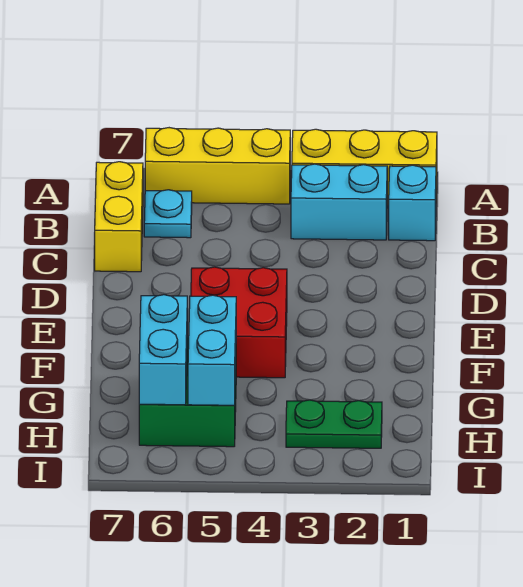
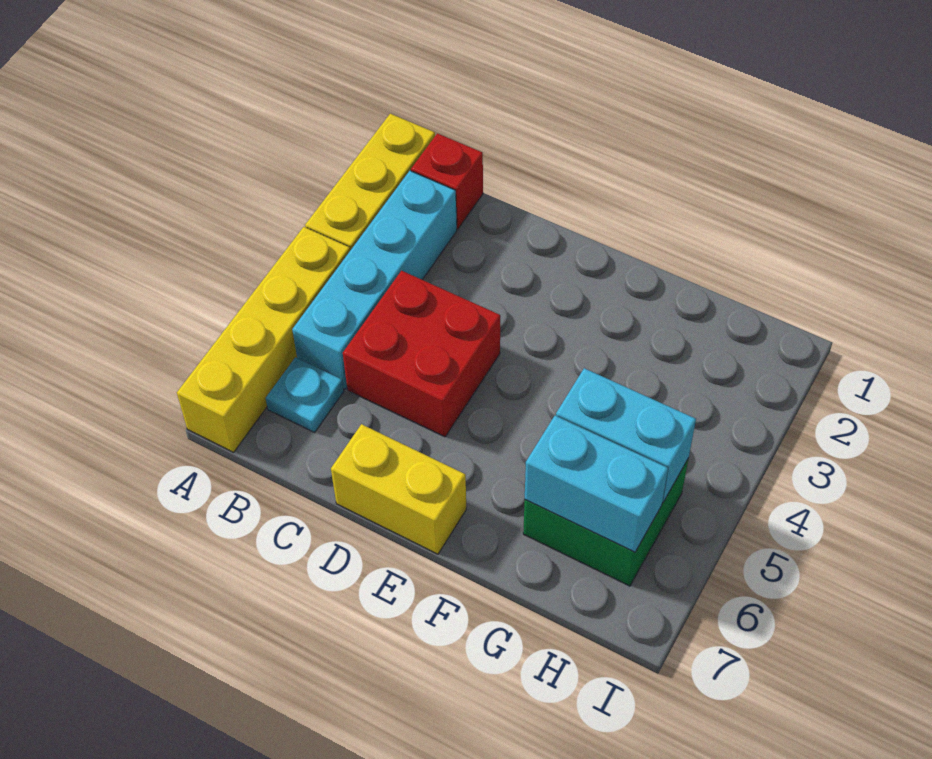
yellow brick A4:A6 level 1 -> yellow brick A4:A7 level 1
cyan brick B1 level 1 -> red brick B1 level 1
cyan brick B2:B3 level 1 -> cyan brick B2:B5 level 1
yellow brick B7:C7 level 1 -> yellow brick D7:E7 level 1
red brick E4:F5 level 1 -> red brick C4:D5 level 1
green plate H2:H3 level 1 -> none

